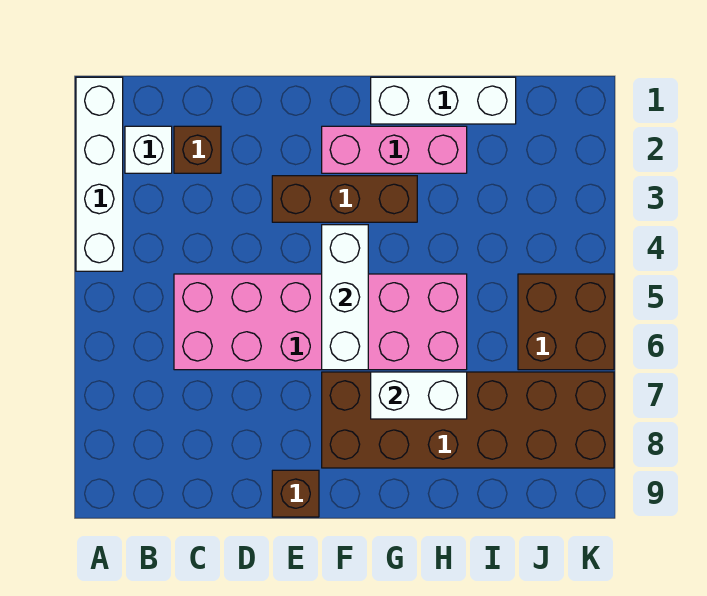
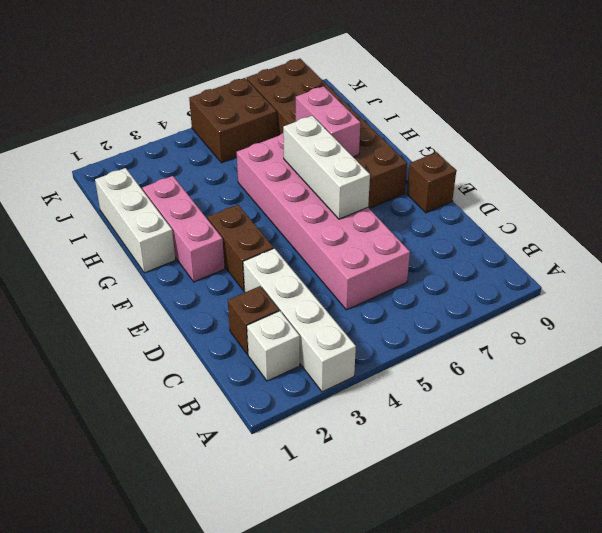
white brick A1:A4 level 1 -> white brick A3:D3 level 1
brown brick E3:G3 level 1 -> brown brick E3:F3 level 1
white brick F4:F6 level 2 -> white brick E6:G6 level 2
white brick G7:H7 level 2 -> pink brick G7:H7 level 2

